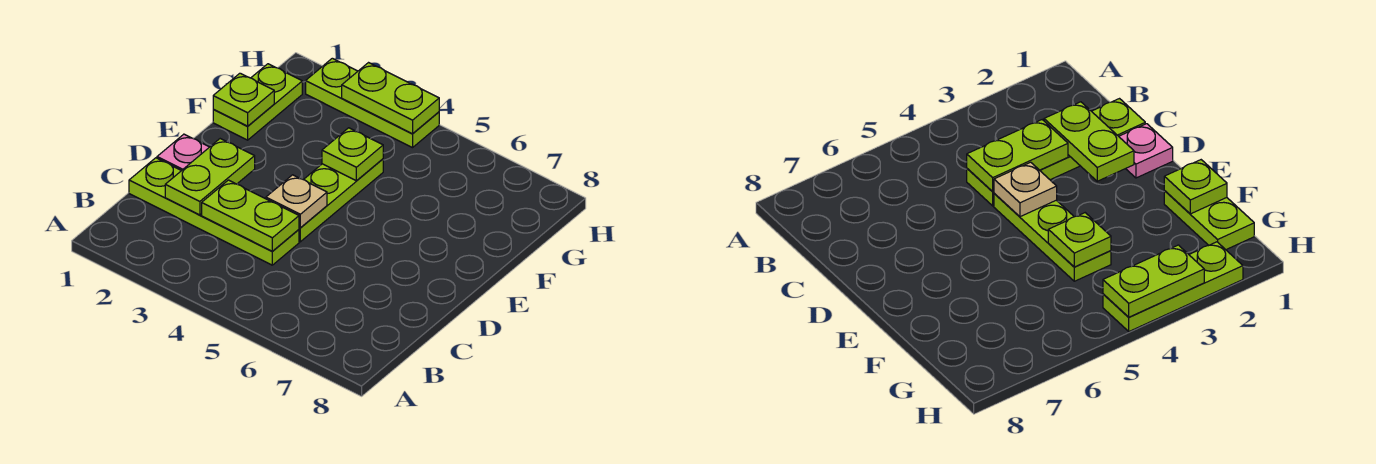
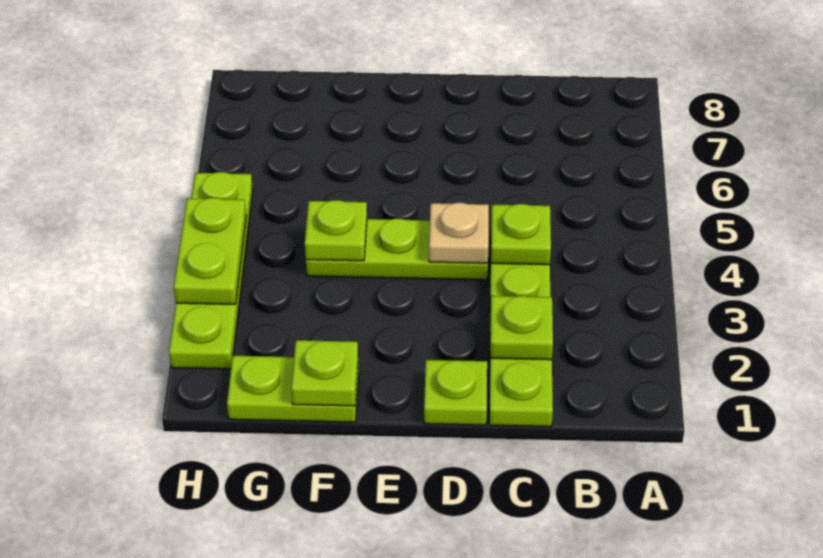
lime plate C2:D2 level 2 -> lime plate C2 level 2
lime plate C3:C4 level 2 -> lime plate C4 level 2
pink plate D1 level 1 -> lime plate D1 level 1
lime plate H2:H4 level 1 -> lime plate H2:H5 level 1

